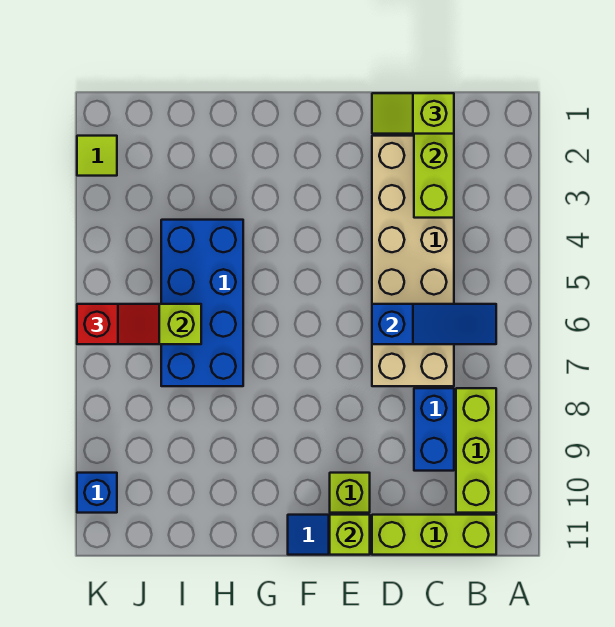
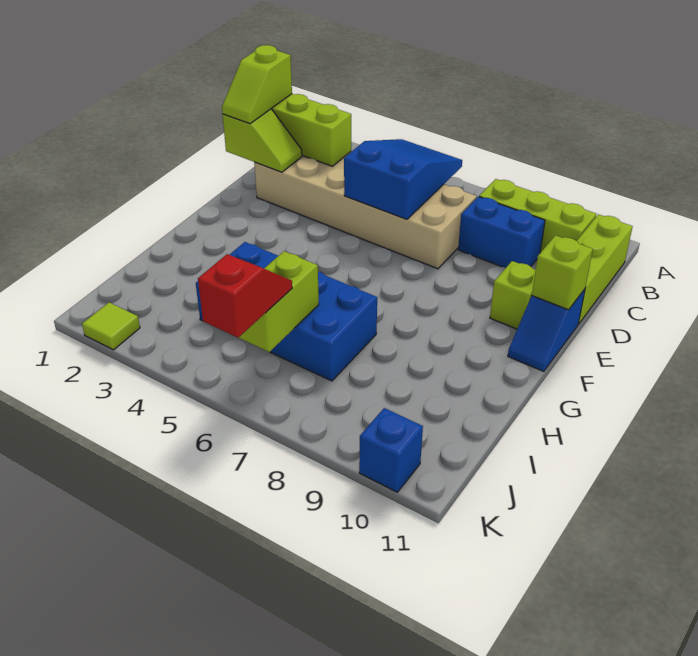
blue slope B6:D6 level 2 top D -> blue slope B5:D6 level 2 top D
none -> lime slope D1:D2 level 2 top 1

